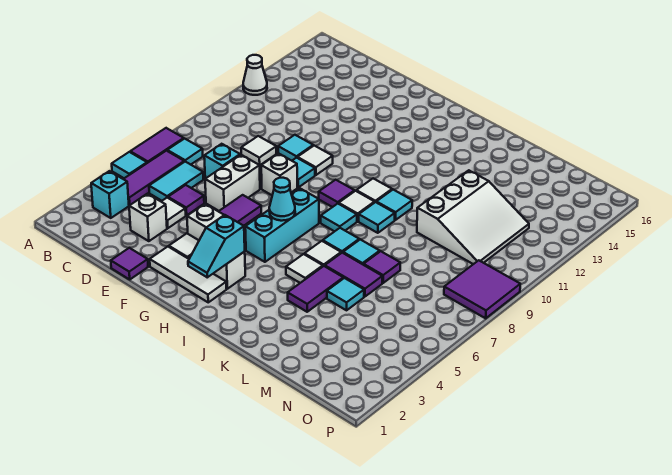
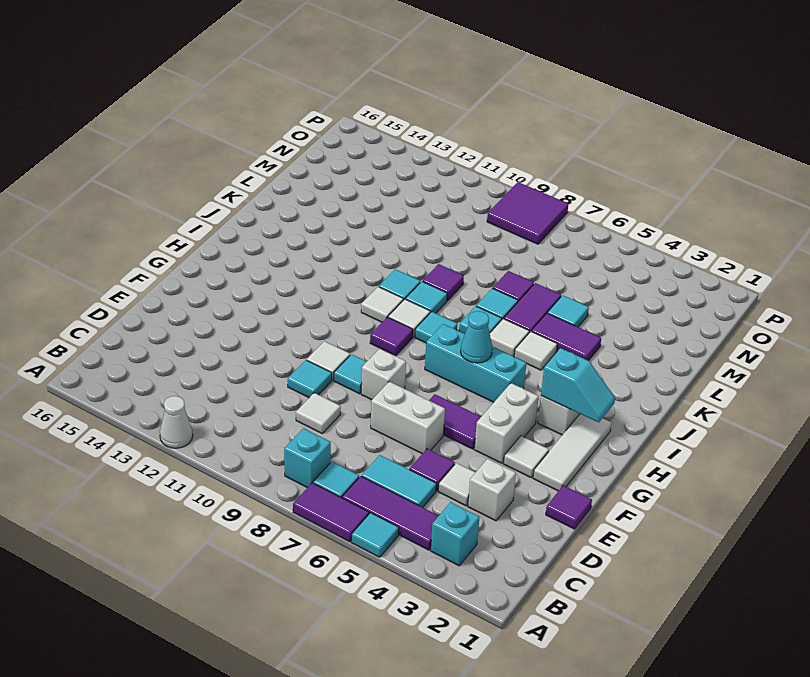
cyan brick D7 level 1 -> cyan brick B8 level 1
none -> purple tile K9 level 1
white slope L10:N12 level 1 top L -> none

